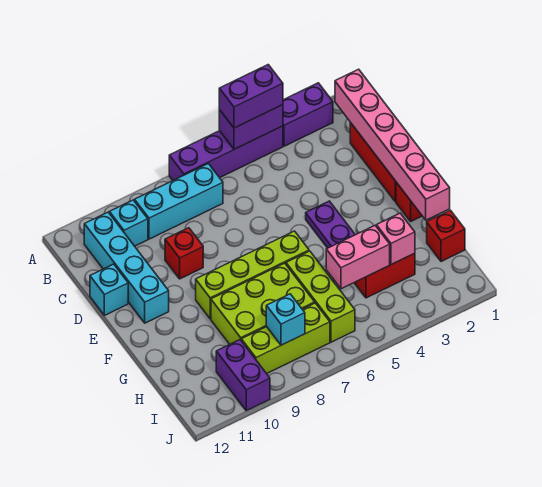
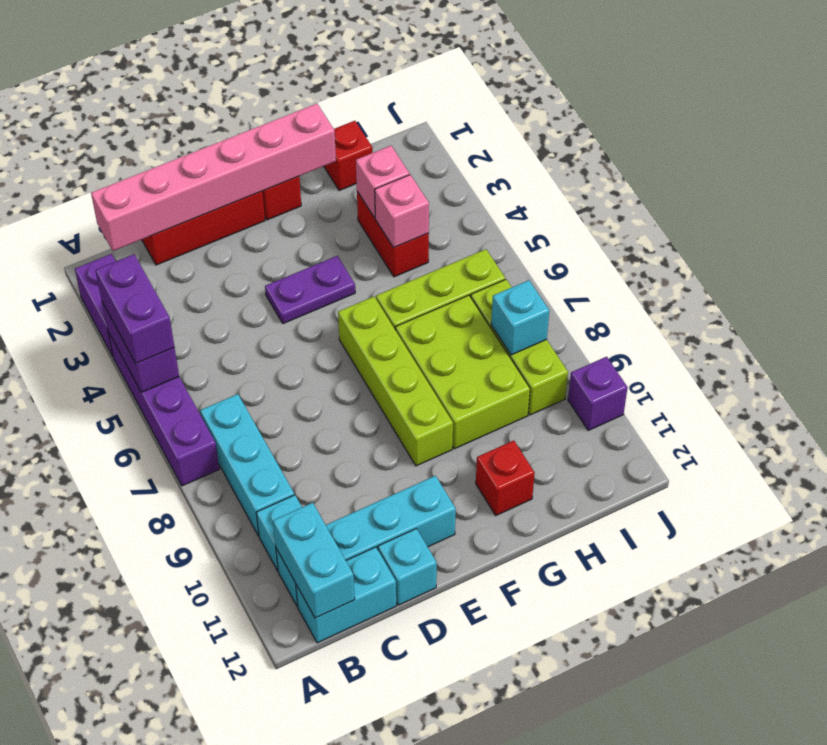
none -> cyan brick B11:B12 level 2
none -> cyan brick B12:C12 level 1
red brick D9 level 1 -> red brick G11 level 1
pink brick H4:H5 level 2 -> pink brick H4 level 2
purple brick I10:J10 level 1 -> purple brick J10 level 1

